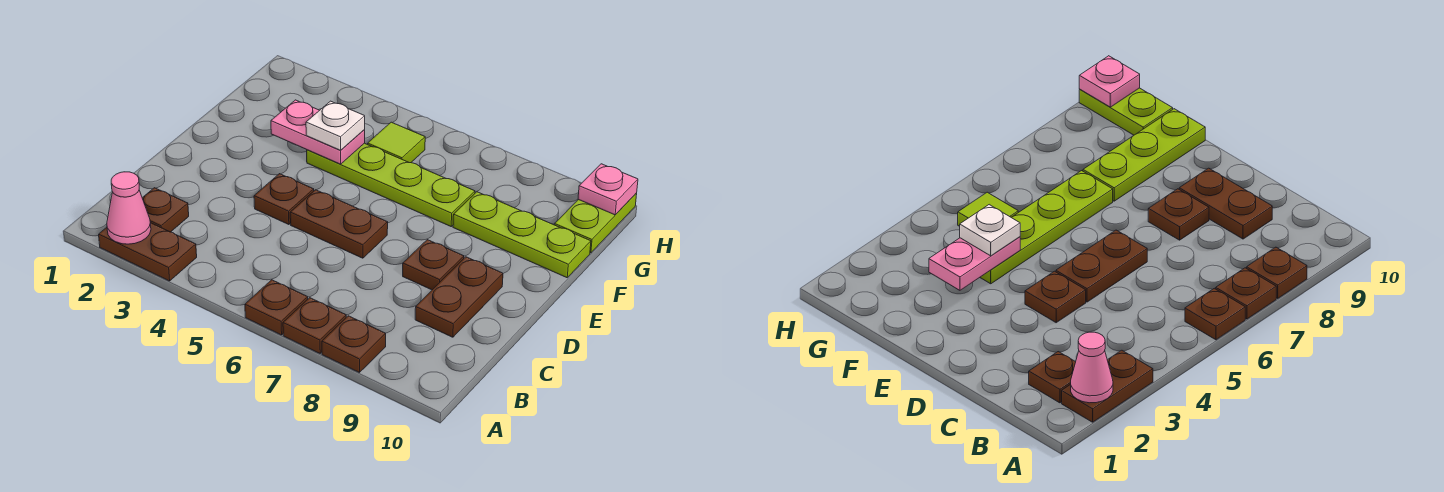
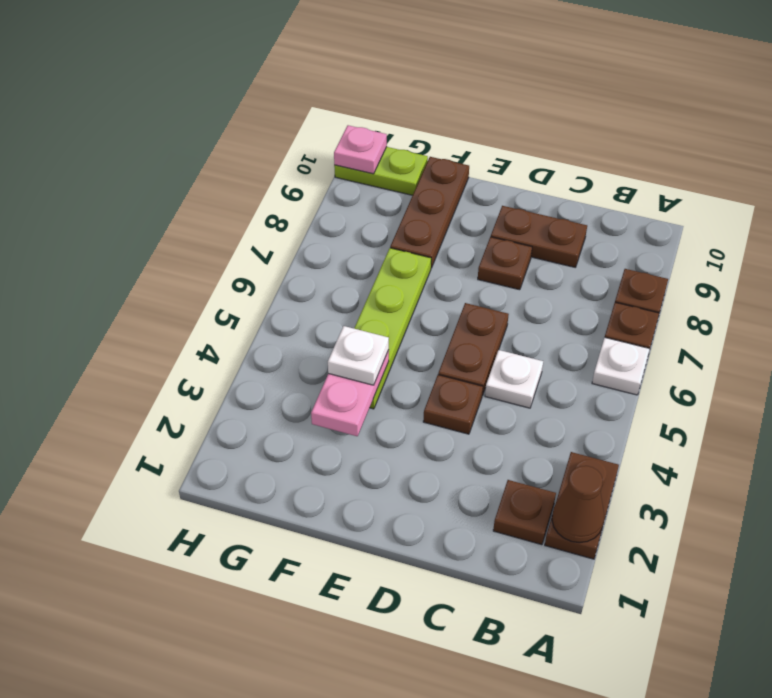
pink cone A2 level 2 -> brown cone A2 level 2
brown plate A6 level 1 -> white plate A6 level 1
none -> white plate C5 level 1
lime plate F8:F10 level 1 -> brown plate F8:F10 level 1
lime tile G5 level 1 -> none

